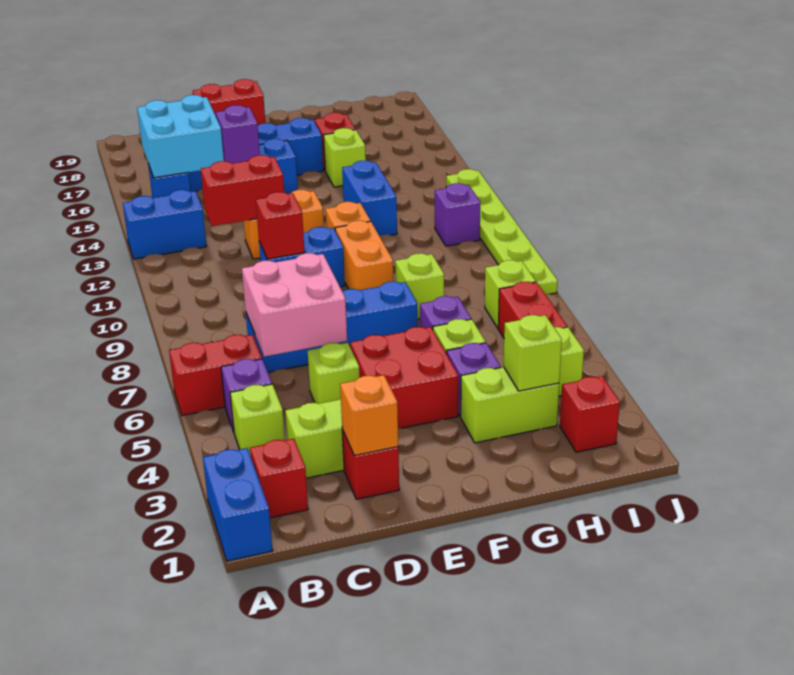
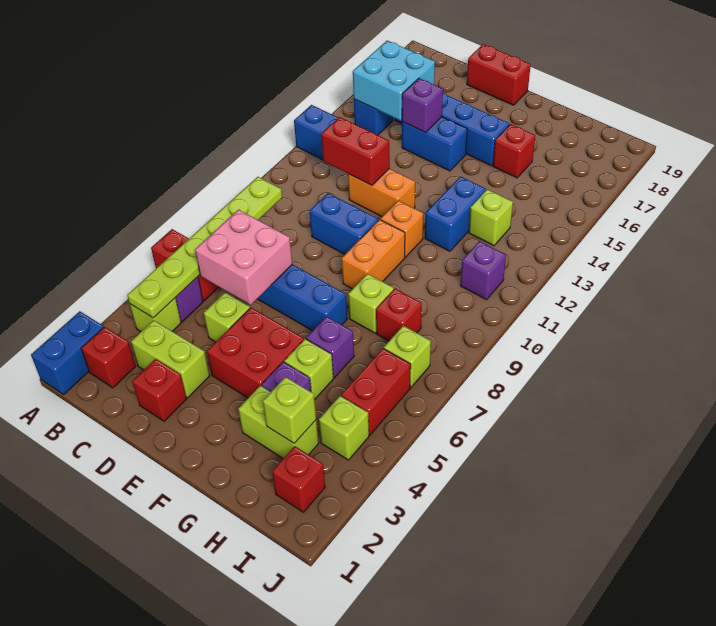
orange brick D2 level 2 -> none
red brick D10 level 2 -> red brick H8 level 1
lime brick G15 level 1 -> lime brick H13 level 1
lime plate J8:J13 level 1 -> lime plate B4:B9 level 2

